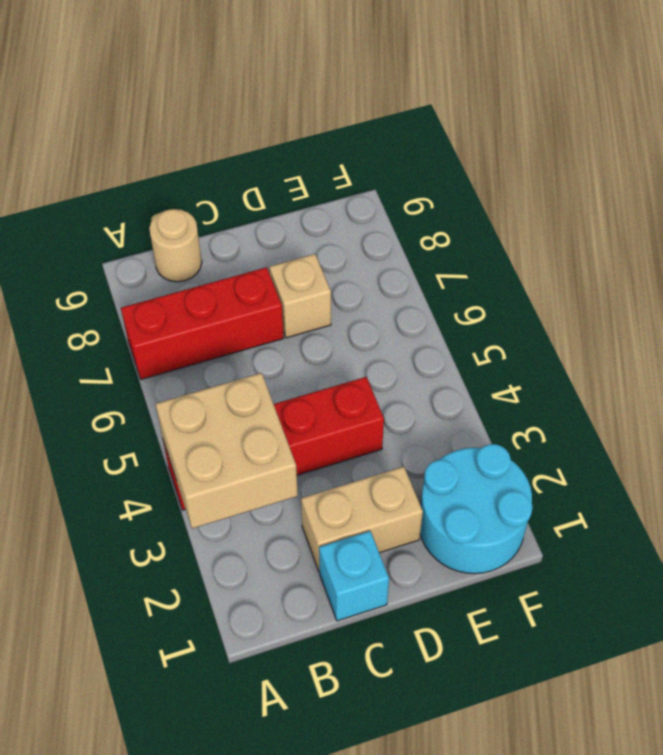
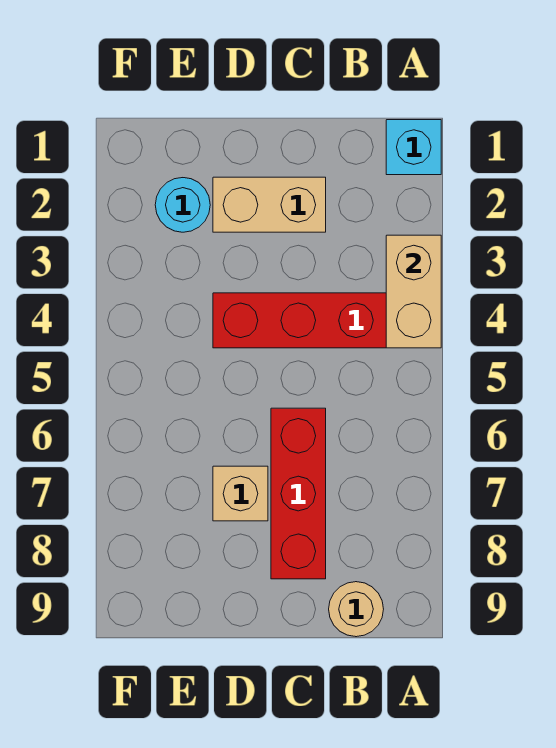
tan brick A3:B4 level 2 -> tan brick A3:A4 level 2
red brick A7:C7 level 1 -> red brick C6:C8 level 1
cyan brick C1 level 1 -> cyan brick A1 level 1
cyan round brick E1:F2 level 1 -> cyan round brick E2 level 1

